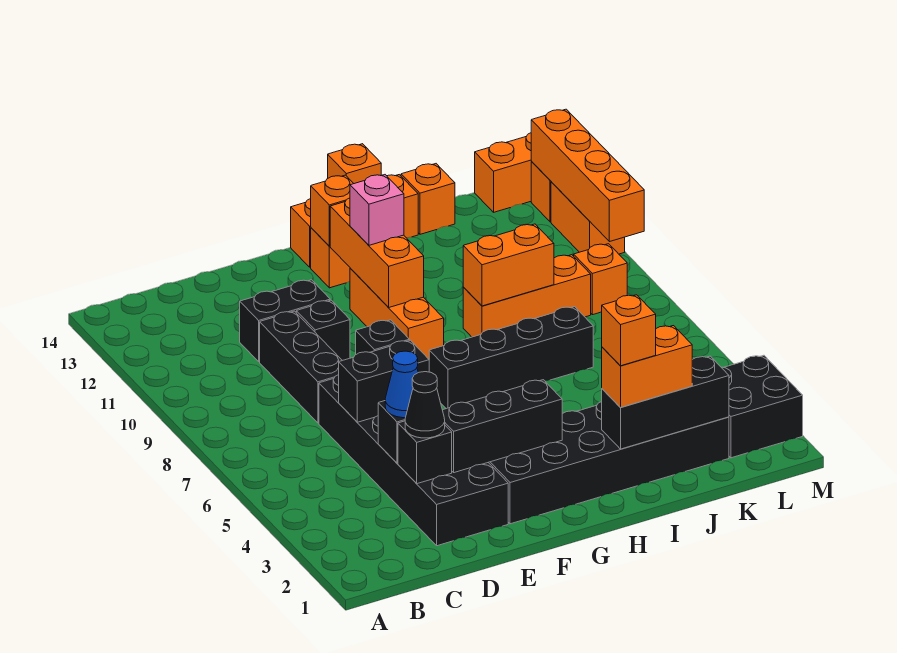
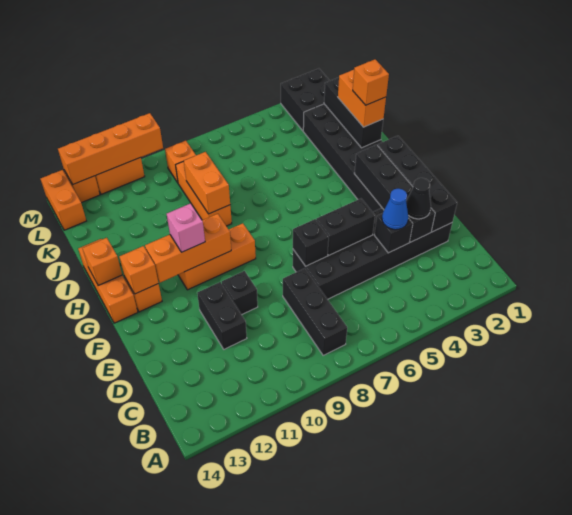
black brick D6:E6 level 2 -> black brick E5:E6 level 2
black brick D8:D10 level 1 -> black brick B8:D8 level 1
black brick G7:J7 level 1 -> black brick D2:G2 level 2
orange brick J14 level 1 -> none

